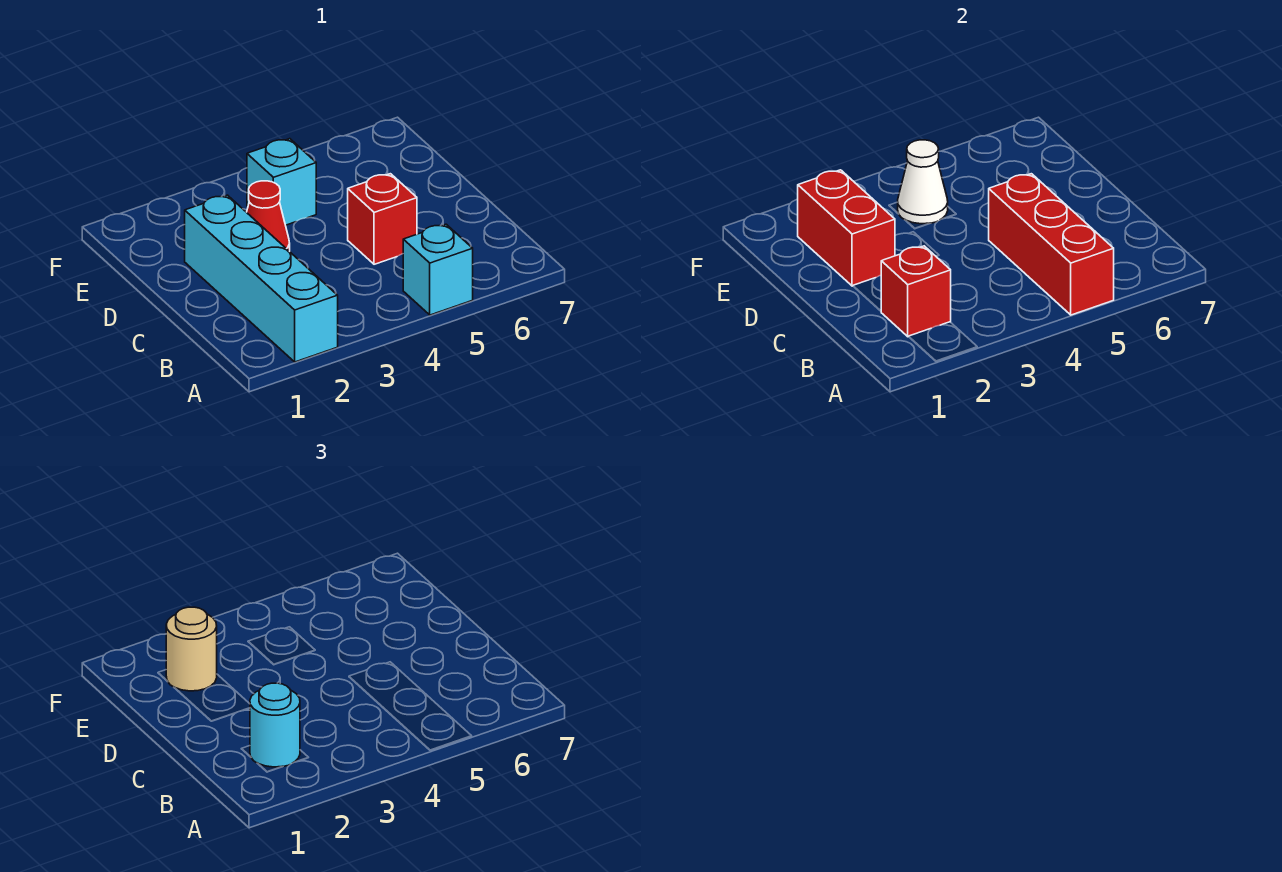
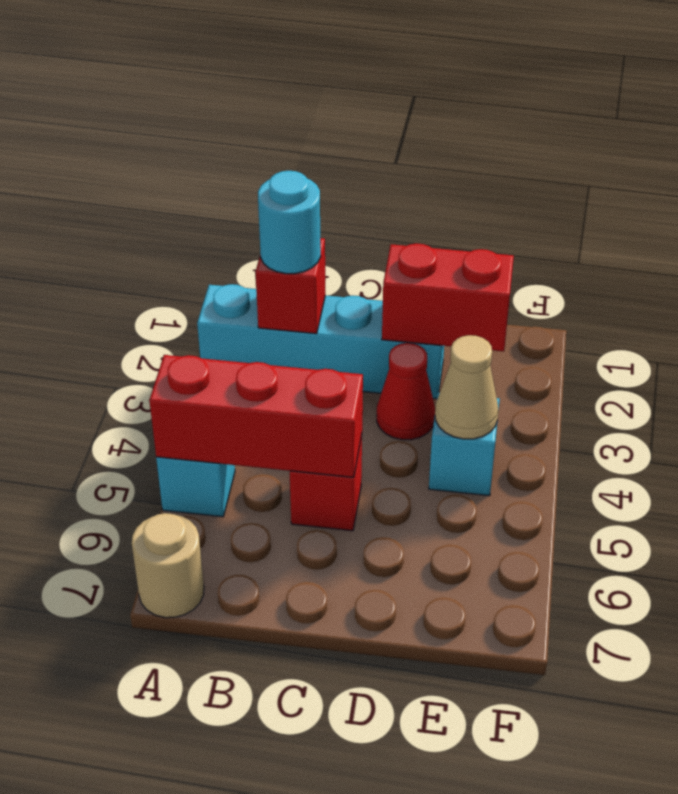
tan round brick E2 level 3 -> tan round brick A7 level 1
white cone E4 level 2 -> tan cone E4 level 2

